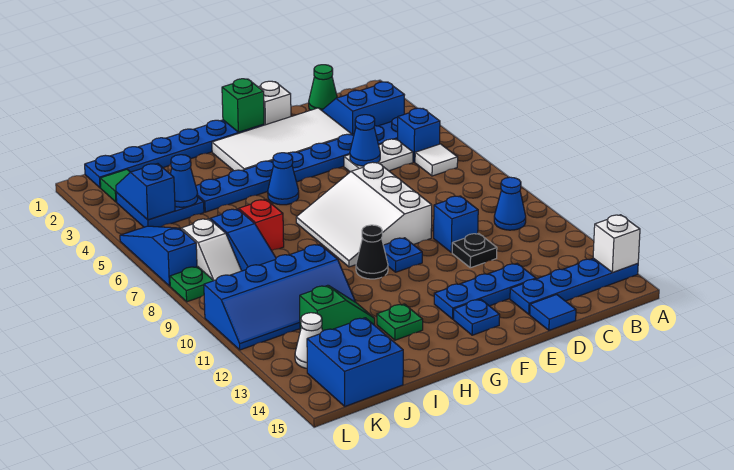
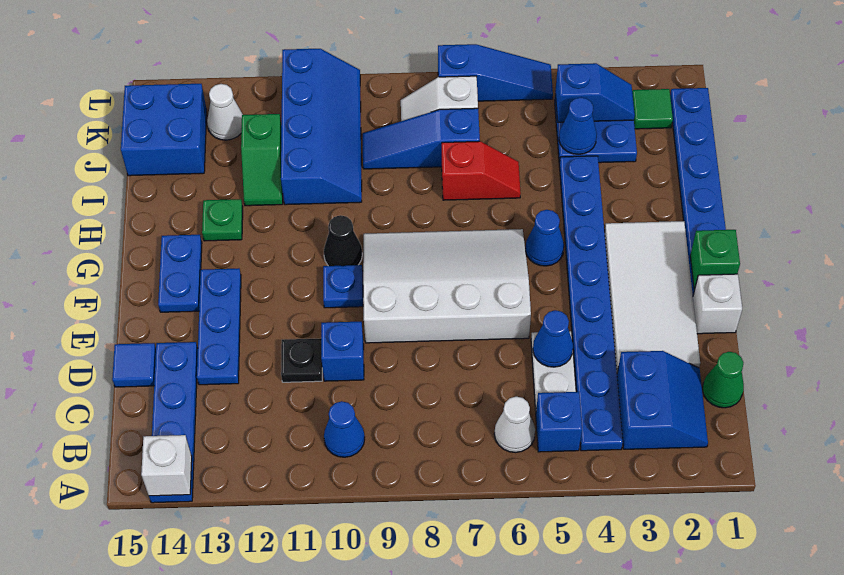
white tile B6 level 1 -> white cone B6 level 1
white slope E7:G9 level 1 top E -> white slope E6:G9 level 1 top E
blue plate F14 level 1 -> blue plate F14:G14 level 1
blue slope I10:L11 level 1 top 10 -> blue slope I10:L11 level 1 top 11
green plate L8 level 1 -> none

